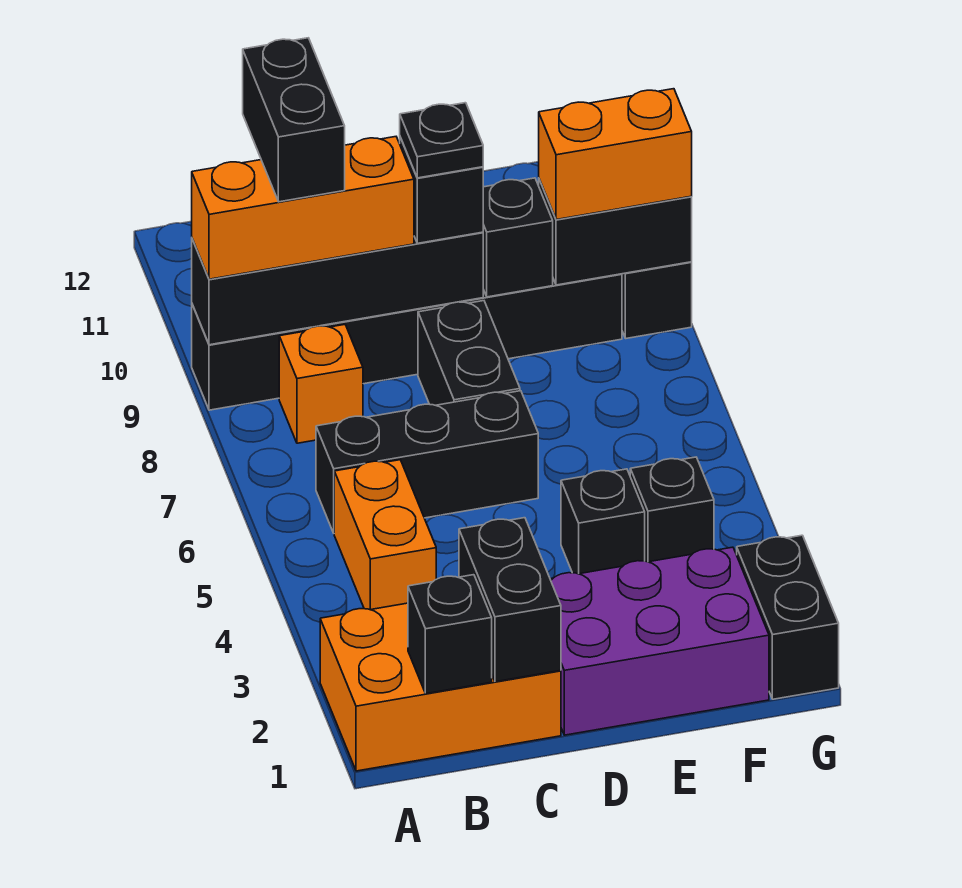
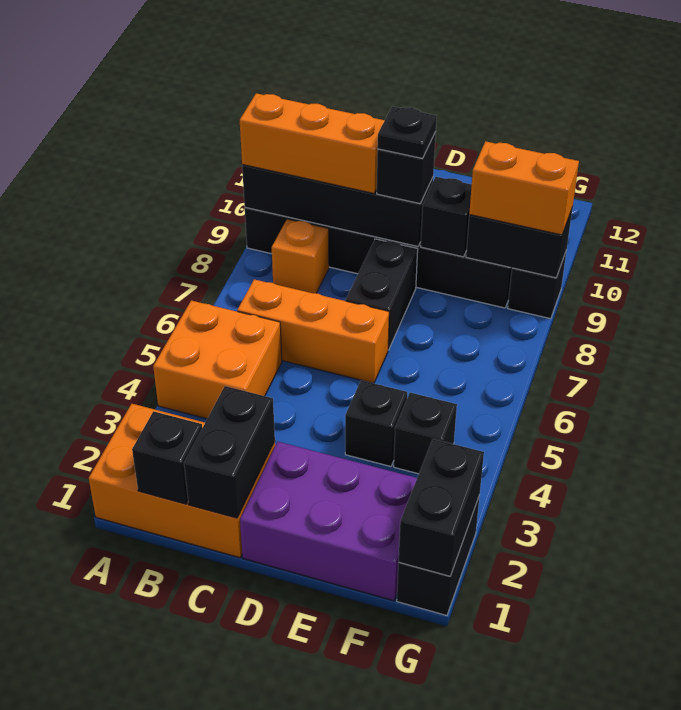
orange brick B4:B5 level 1 -> orange brick A4:B5 level 1
black brick B6:D6 level 1 -> orange brick B6:D6 level 1
black brick B9:B10 level 4 -> black brick G1:G2 level 2

